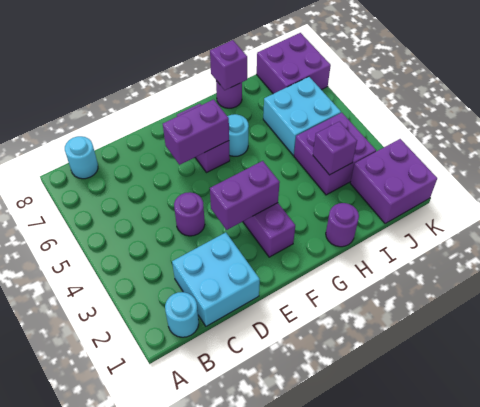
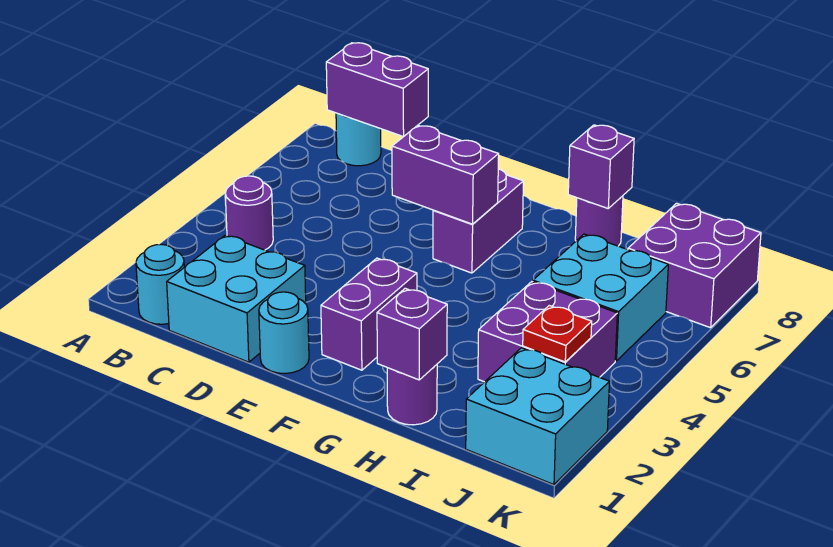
purple round brick D4 level 1 -> purple round brick B4 level 1
purple brick E3:F3 level 2 -> purple brick B8:C8 level 2
cyan round brick G6 level 1 -> cyan round brick E1 level 1
purple brick I3 level 2 -> purple brick H1 level 2
purple brick J1:K2 level 1 -> cyan brick J1:K2 level 1
none -> red plate J3 level 2

